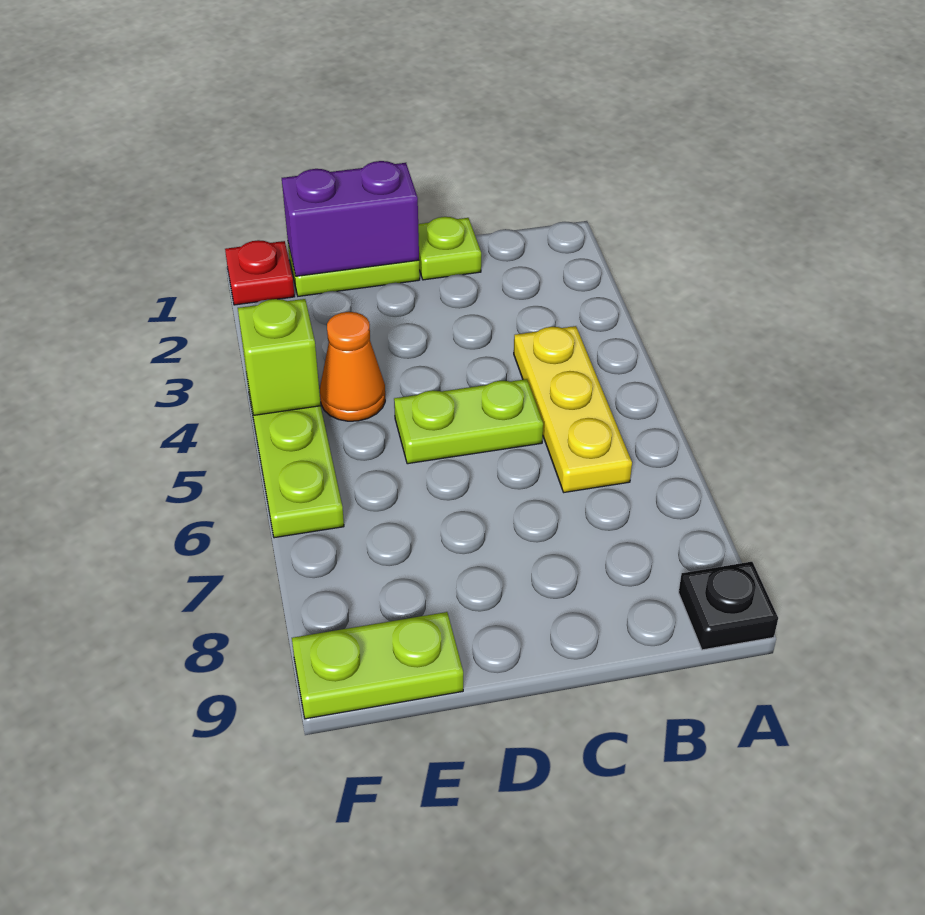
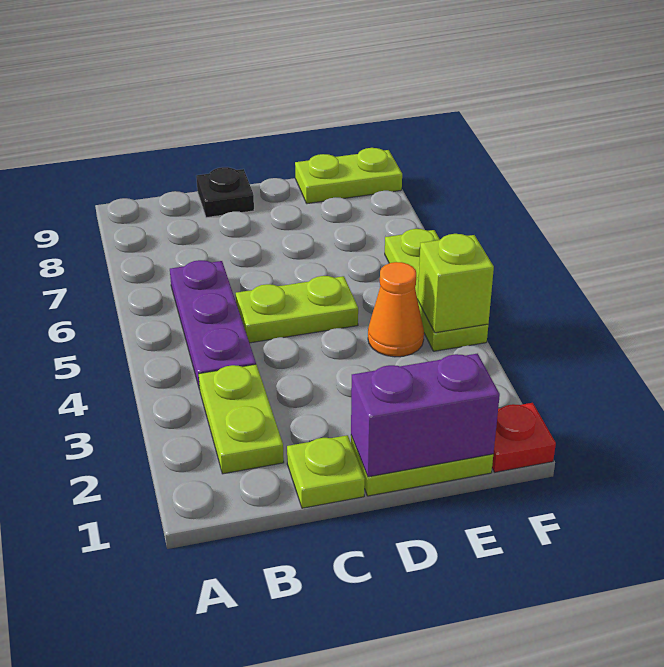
black plate A9 level 1 -> black plate C9 level 1
none -> lime plate B2:B3 level 1
yellow plate B4:B6 level 1 -> purple plate B4:B6 level 1

